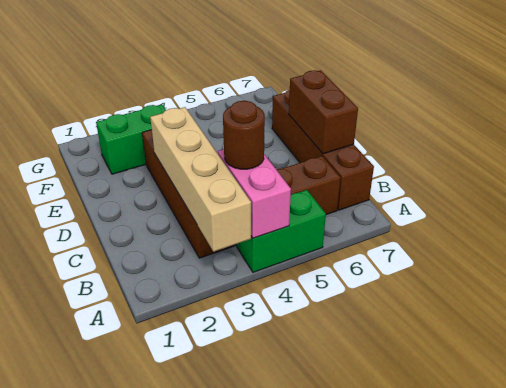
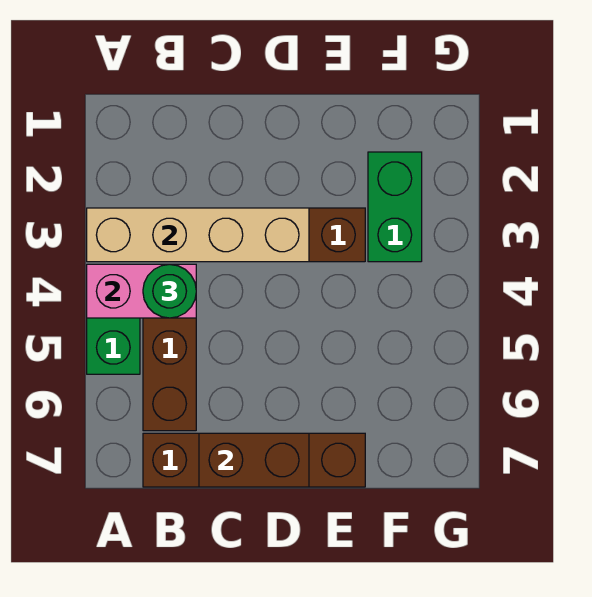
brown round brick B4 level 3 -> green round brick B4 level 3

